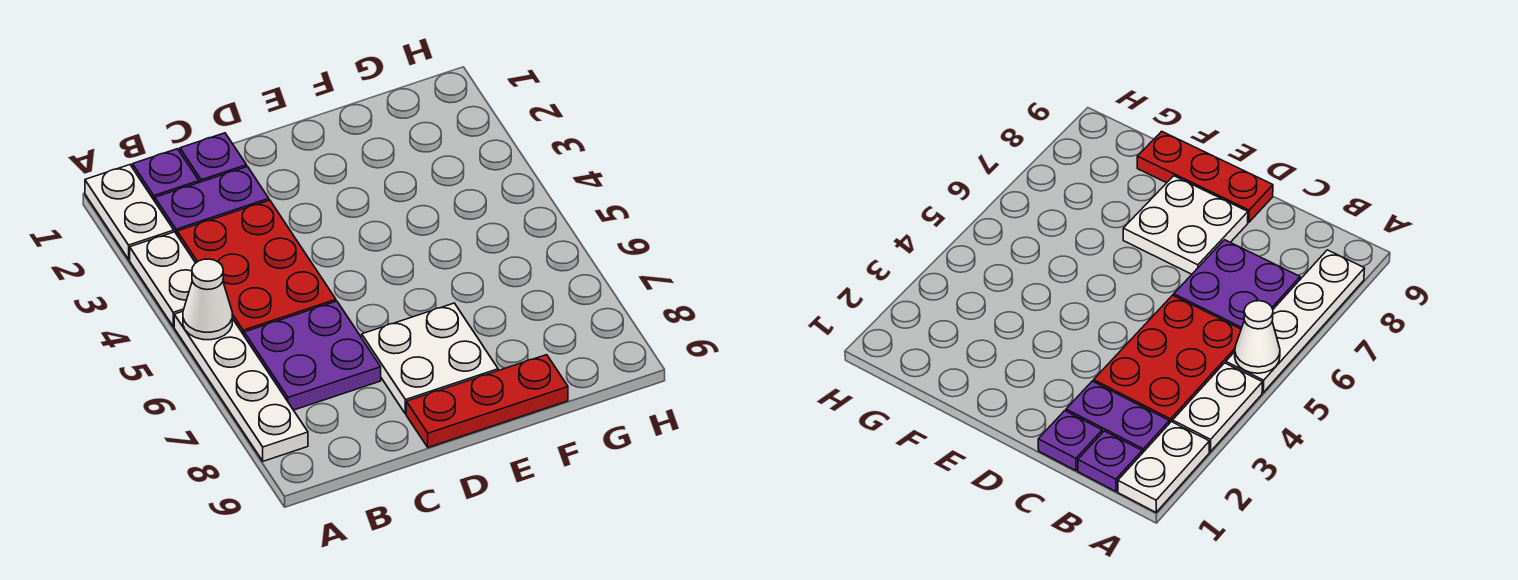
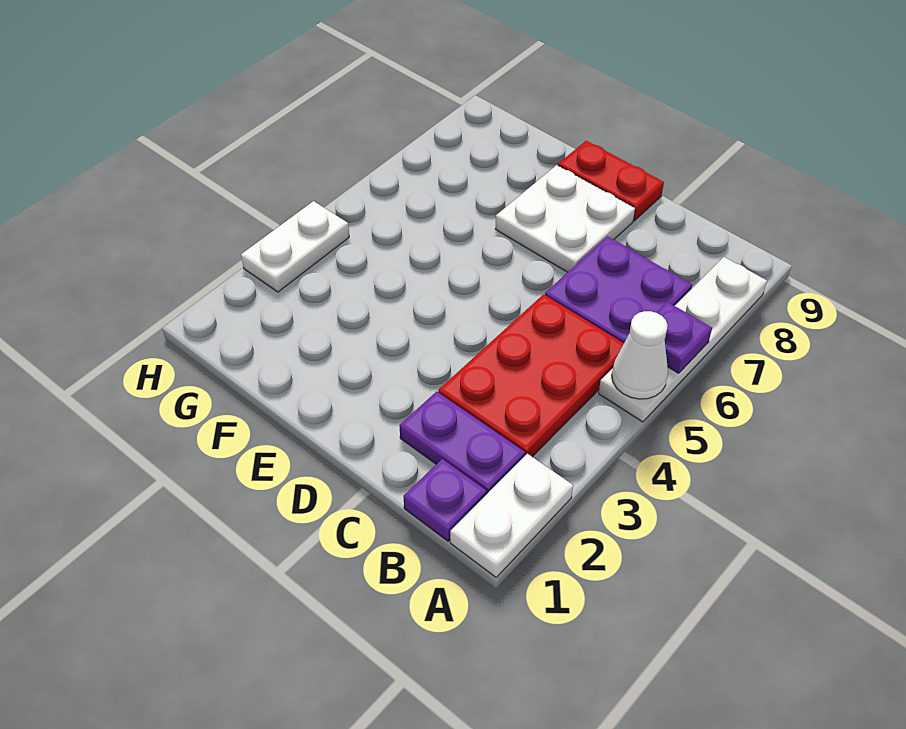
white plate A3:A4 level 1 -> white plate H3:H4 level 1
purple plate C1 level 1 -> purple plate A6 level 2
red plate D9:F9 level 1 -> red plate D9:E9 level 1

